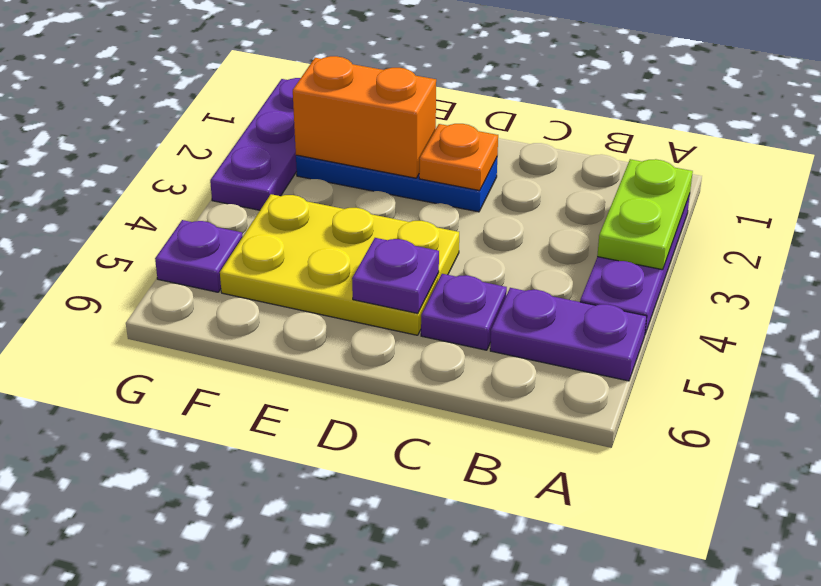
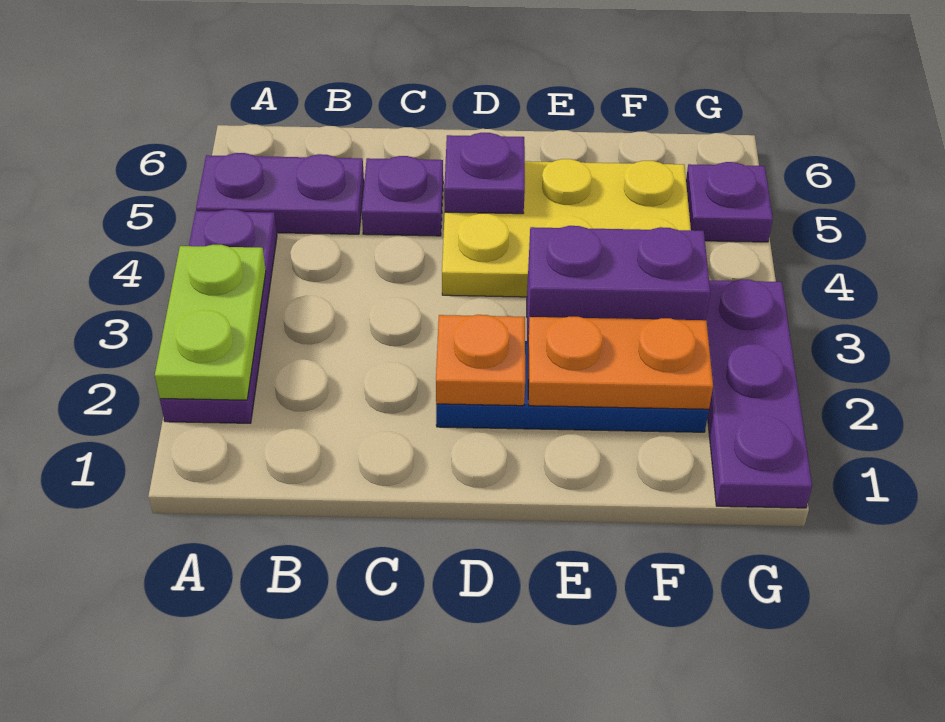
orange brick E2:F2 level 2 -> orange plate E2:F2 level 2
none -> purple brick E3:F3 level 1

